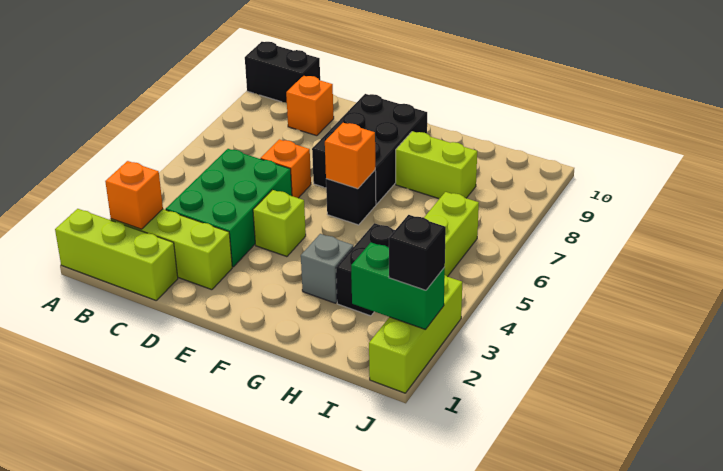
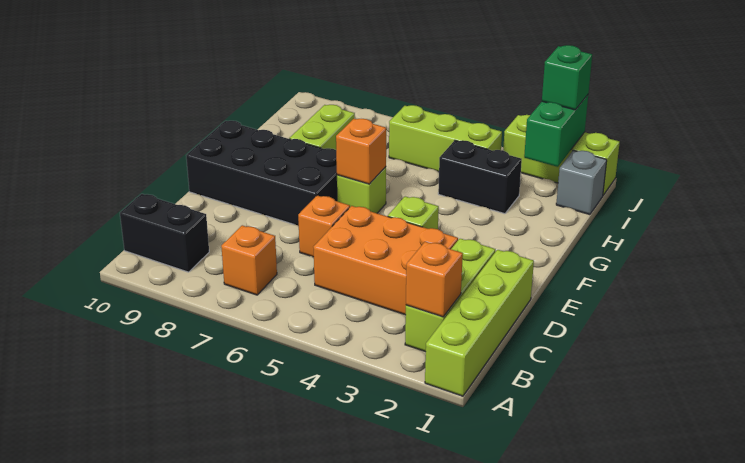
lime brick A1:C1 level 1 -> lime brick A1:D1 level 1
black brick A10:B10 level 1 -> black brick B9:B10 level 1
green brick C3:D5 level 1 -> orange brick C3:D5 level 1
orange brick C9 level 1 -> orange brick B7 level 1
black brick E7:F9 level 1 -> black brick E7:F10 level 1
black brick F6 level 1 -> lime brick F6 level 1
grey brick G3 level 1 -> grey brick I1 level 1
black brick J2 level 3 -> green brick J2 level 3

